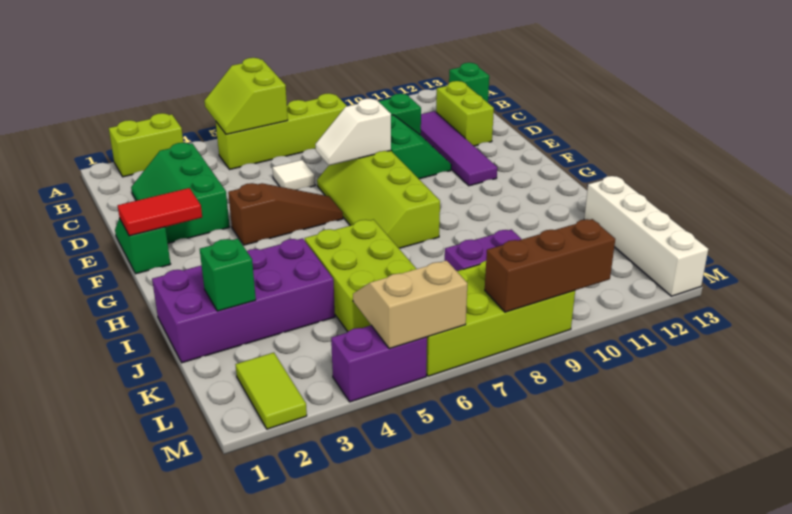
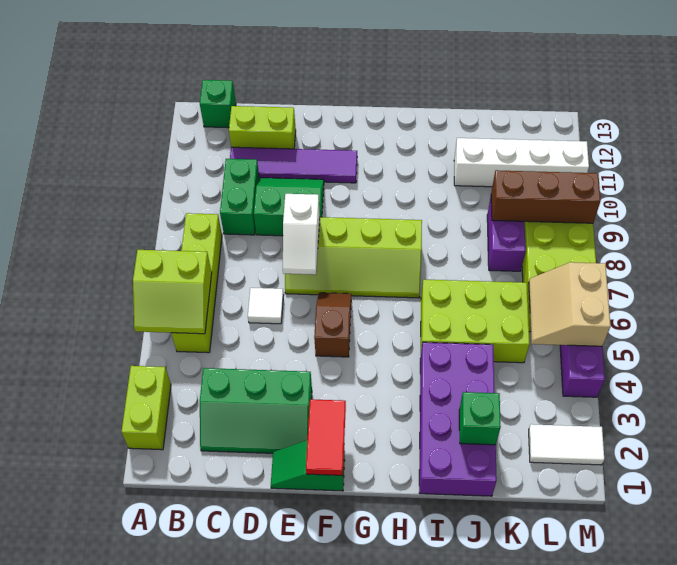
brown slope F4:F6 level 1 top 4 -> brown slope F5:F6 level 1 top 5
white brick J13:M13 level 1 -> white brick J11:M11 level 1
lime tile L2:M2 level 1 -> white tile L2:M2 level 1
brown brick M8:M10 level 2 -> brown brick K9:M9 level 2

